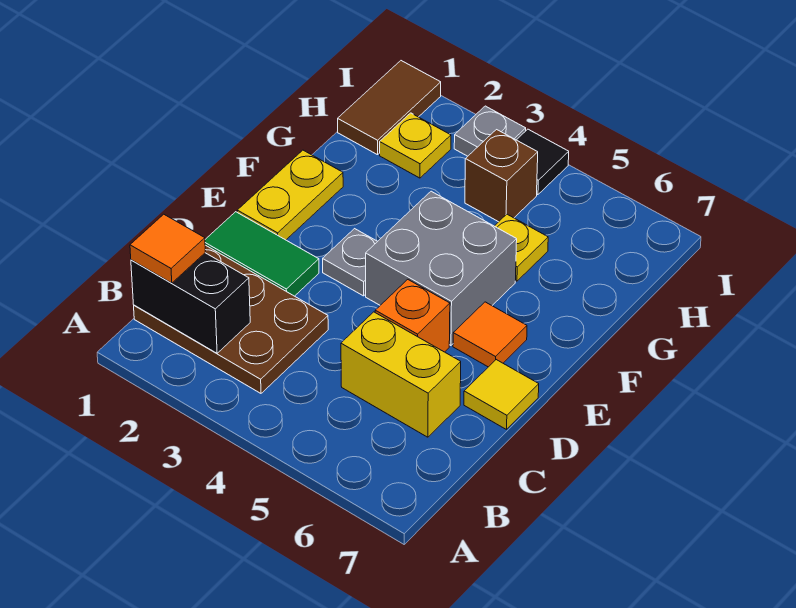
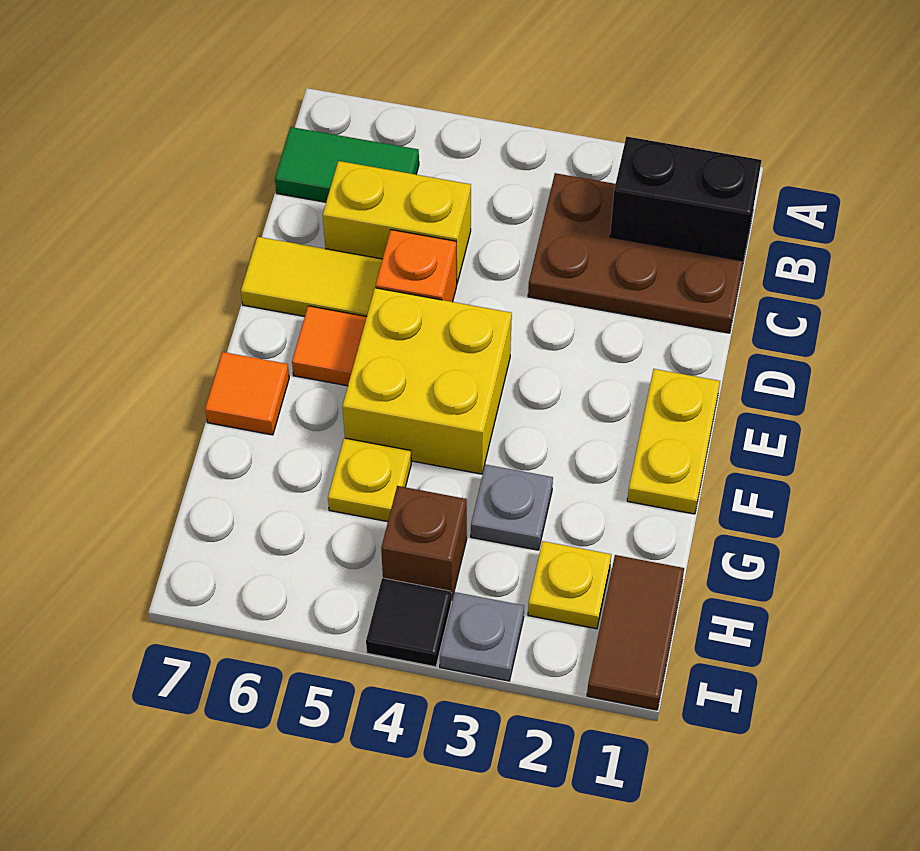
orange tile B1 level 3 -> orange tile F7 level 1
green tile D1:D2 level 1 -> green tile B6:B7 level 1
yellow tile D7 level 1 -> yellow tile D6:D7 level 1
grey plate E3 level 1 -> grey plate G3 level 1
grey brick E4:F5 level 1 -> yellow brick E4:F5 level 1

